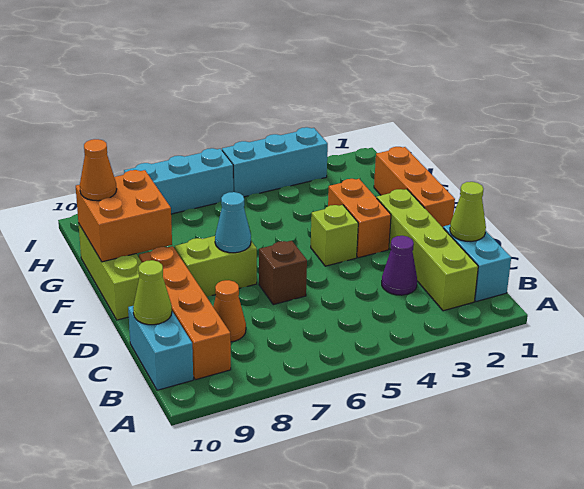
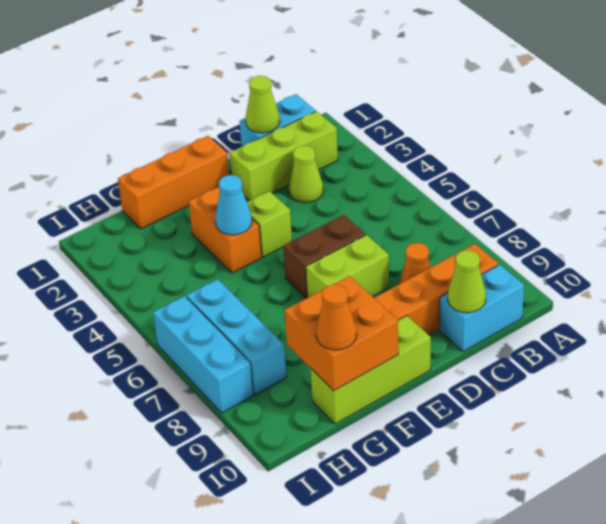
lime brick B2:E2 level 1 -> lime brick B2:D2 level 1
purple cone C3 level 1 -> lime cone C3 level 1
brown brick D6 level 1 -> brown brick D6:E6 level 1
orange brick E3:F3 level 1 -> orange brick F3:F4 level 1
lime brick E7:E8 level 1 -> lime brick D7:E7 level 1
cyan cone E7 level 2 -> cyan cone F4 level 2
cyan brick I3:I5 level 1 -> cyan brick H6:H8 level 1

